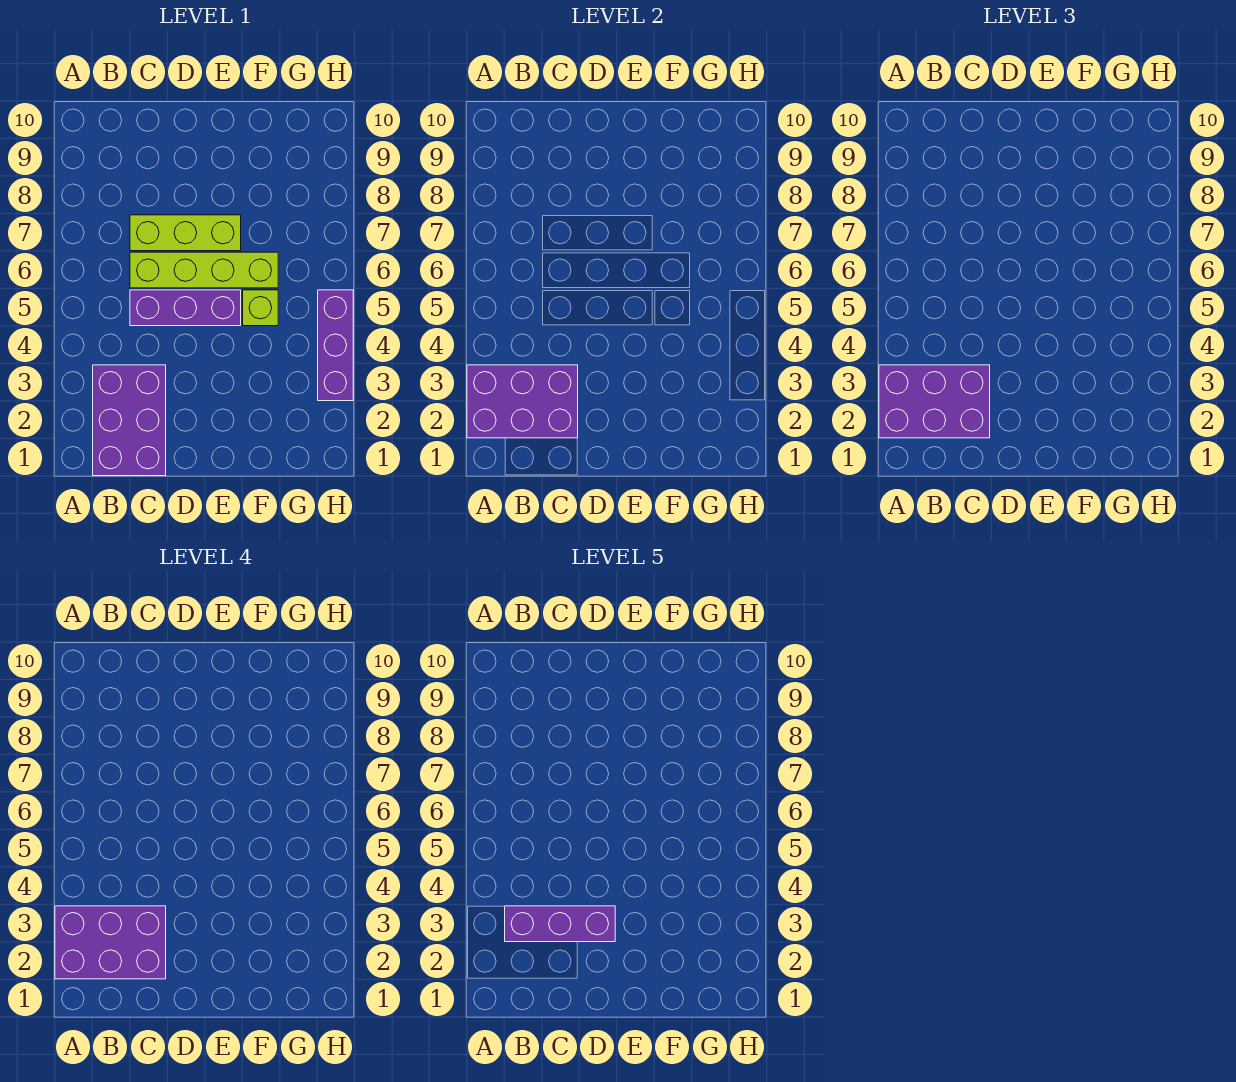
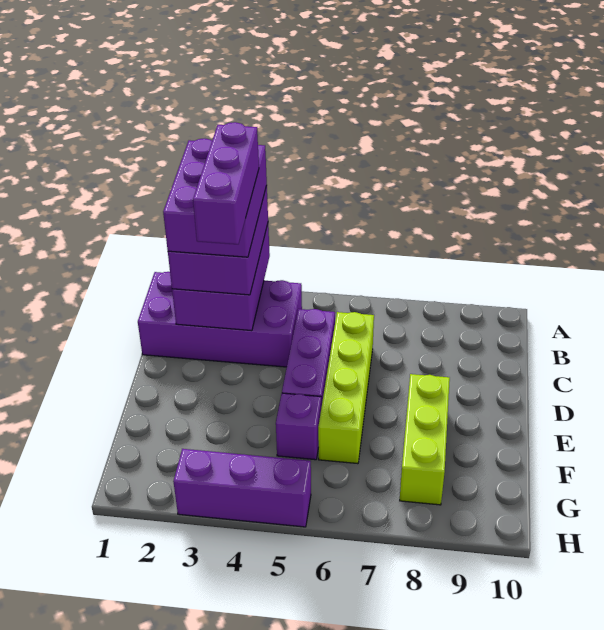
purple brick B1:C3 level 1 -> purple brick B1:C4 level 1
lime brick C7:E7 level 1 -> lime brick E8:G8 level 1
lime brick F5 level 1 -> purple brick F5 level 1

